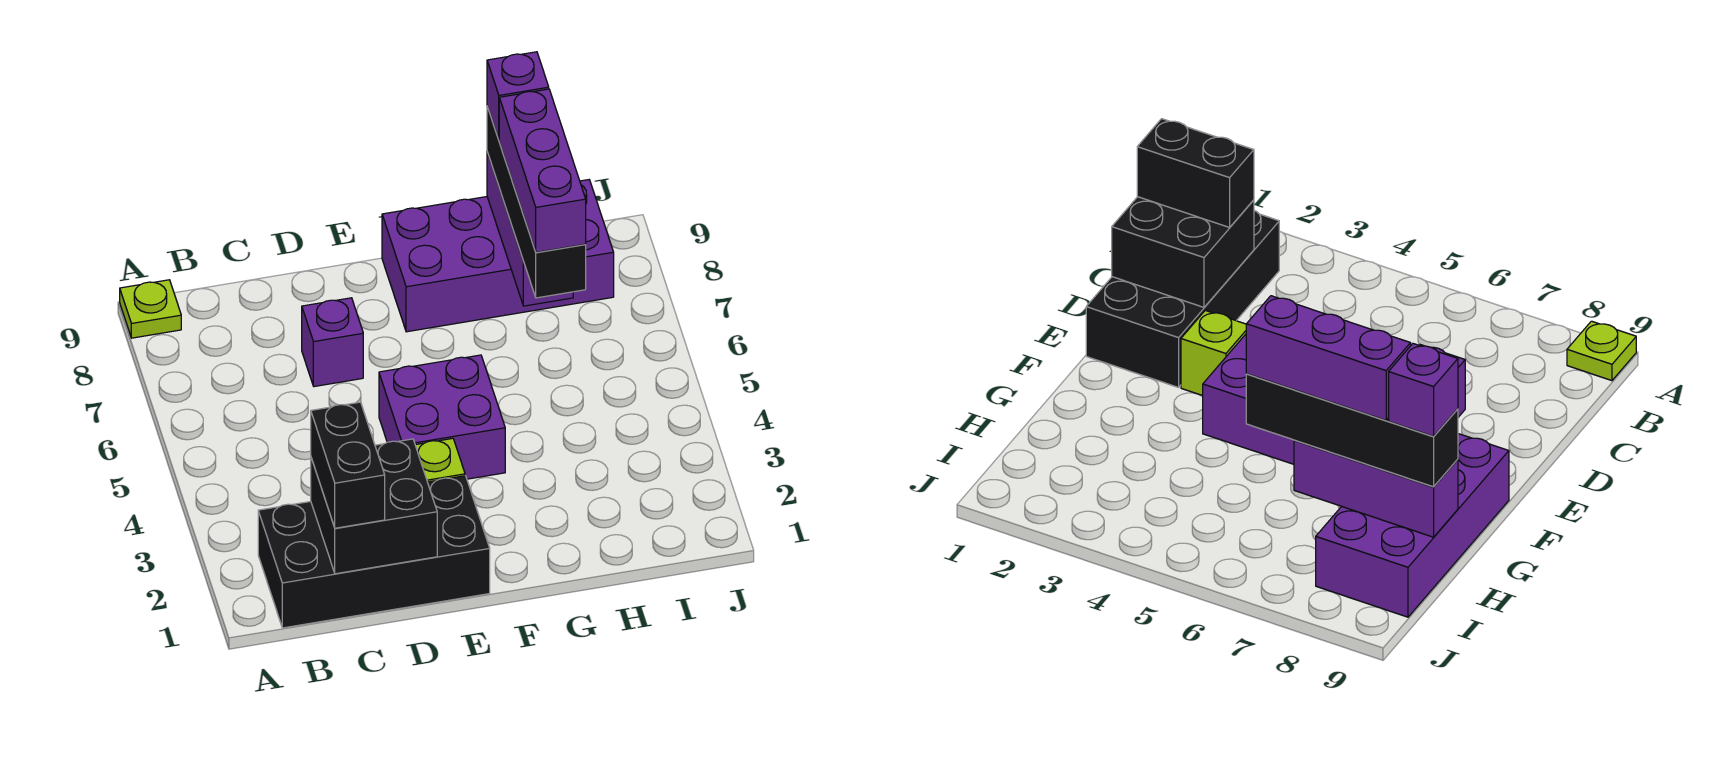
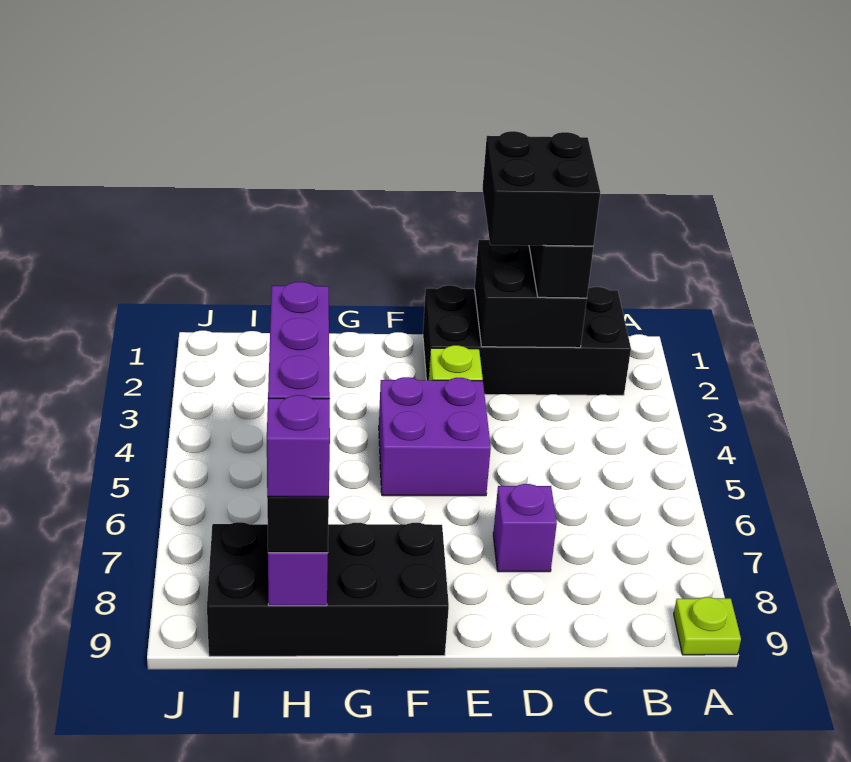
none -> black brick C1:D2 level 4
purple brick F8:I9 level 1 -> black brick F8:I9 level 1

